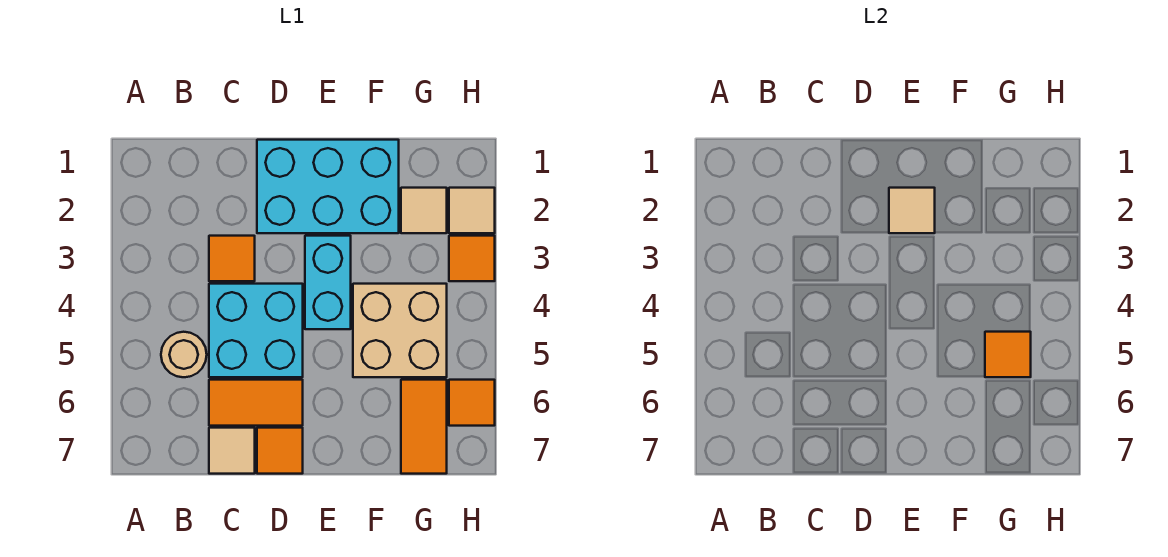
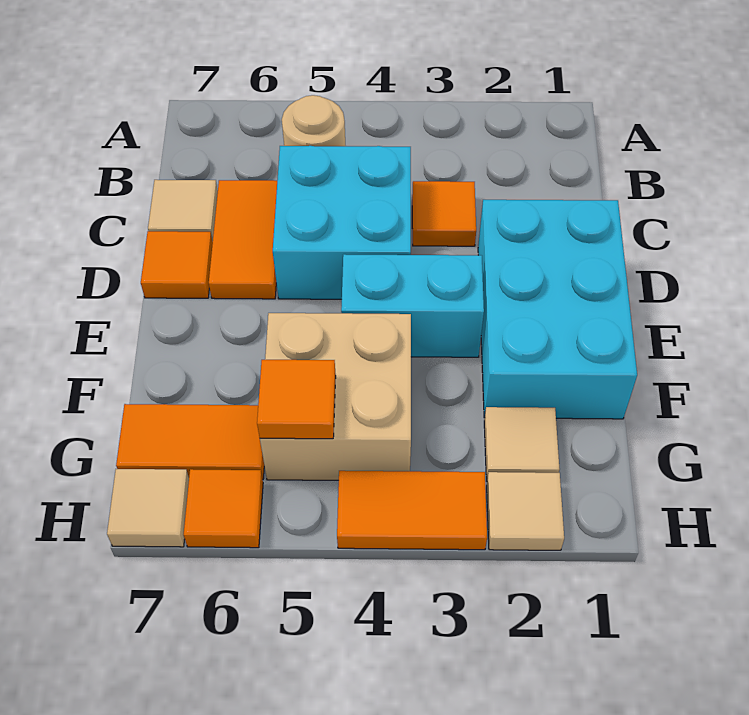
tan tile E2 level 2 -> tan tile H7 level 1
orange tile H3 level 1 -> orange tile H3:H4 level 1

